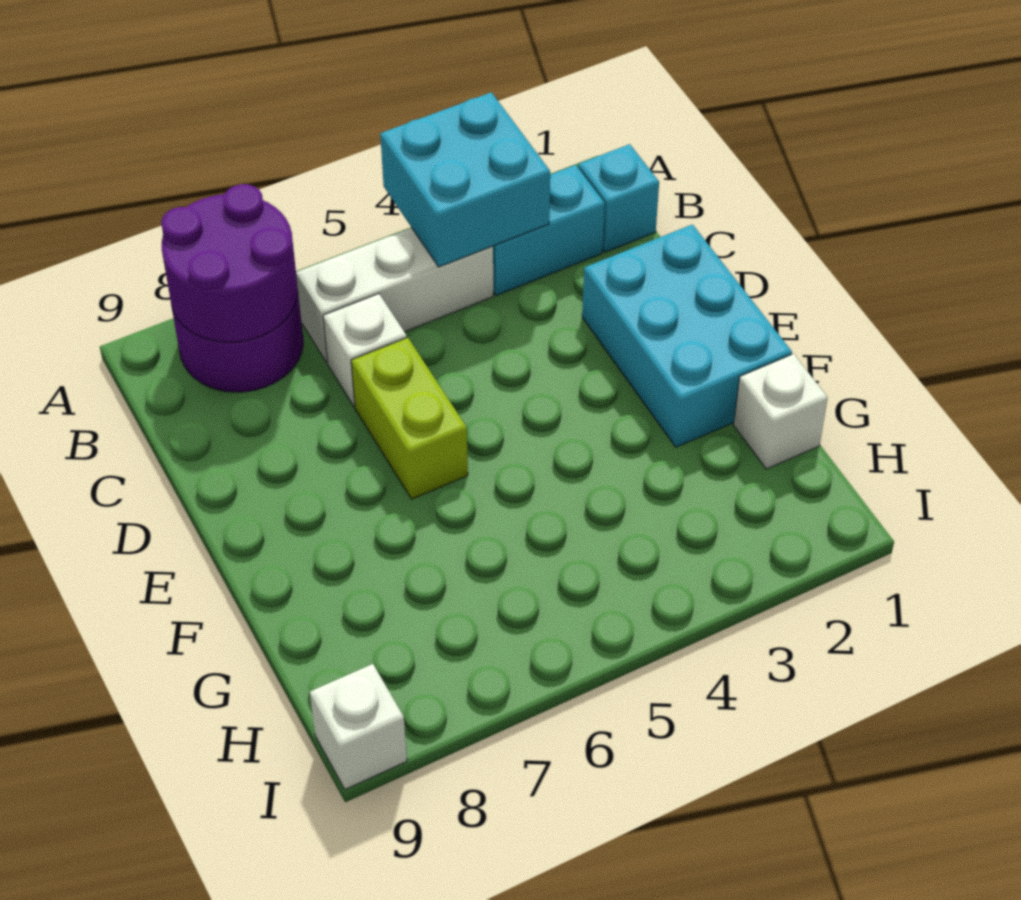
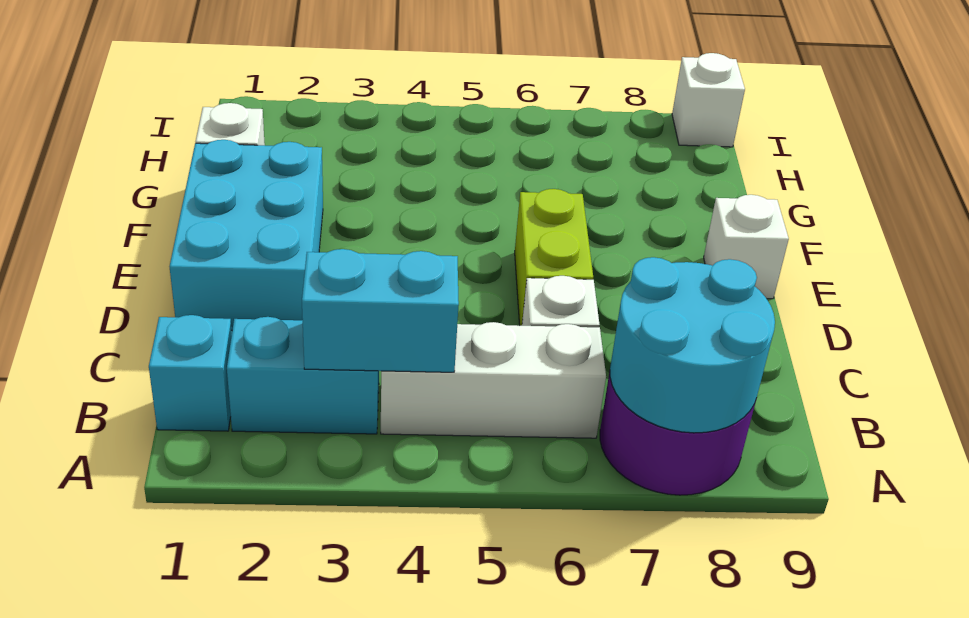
cyan brick A3:B4 level 2 -> cyan brick B3:B4 level 2
purple round brick A7:B8 level 2 -> cyan round brick A7:B8 level 2
none -> white brick E9 level 1

